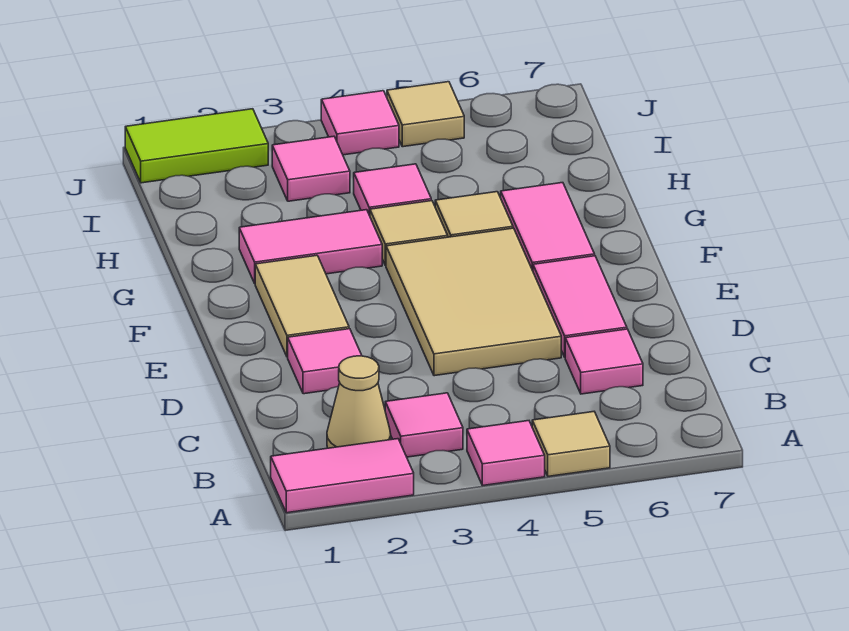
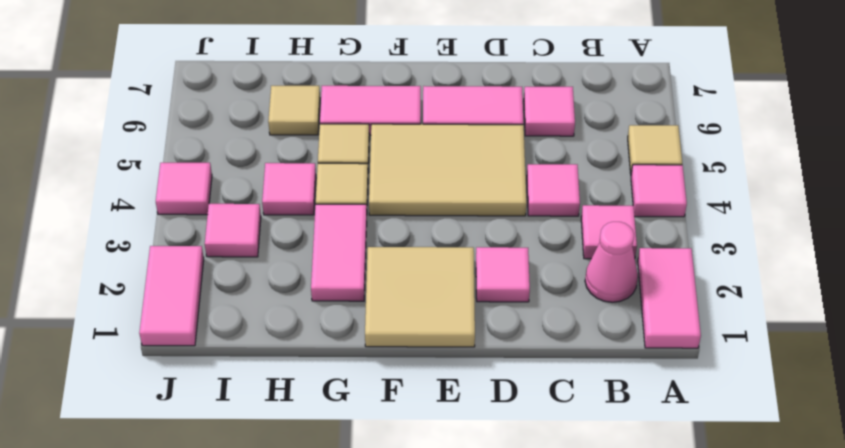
tan cone B2 level 1 -> pink cone B2 level 1
none -> pink tile C4 level 1
tan tile E2:F2 level 1 -> tan tile E1:F2 level 1
lime tile J1:J2 level 1 -> pink tile J1:J2 level 1
tan tile J5 level 1 -> tan tile H6 level 1

